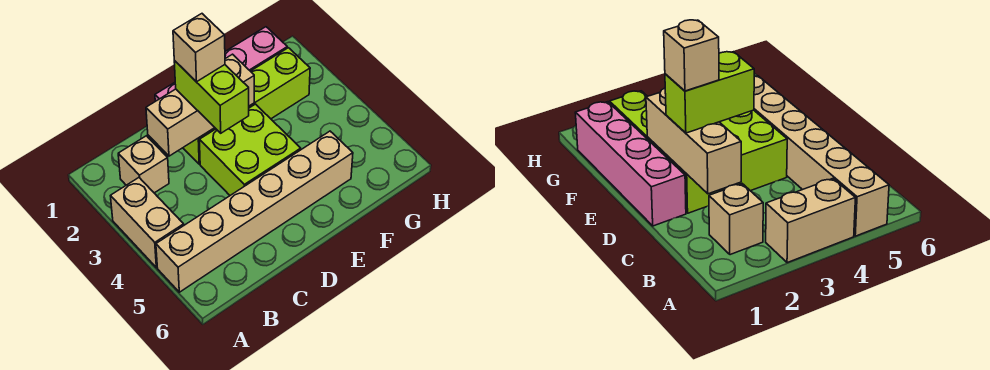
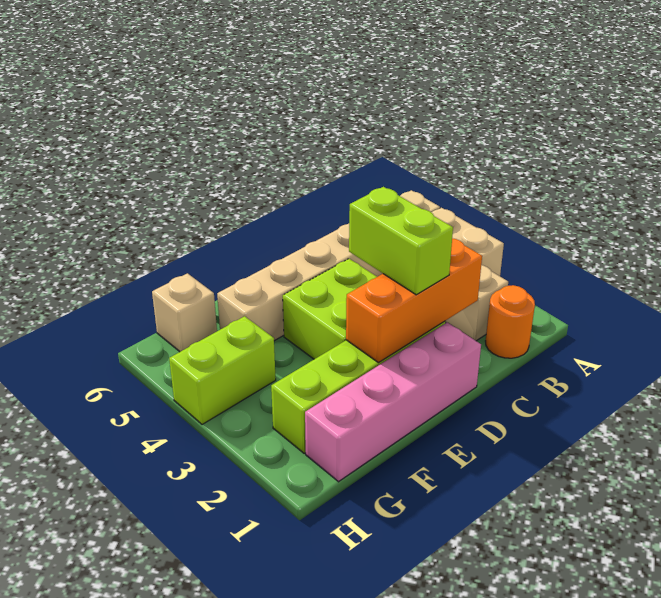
none -> orange round brick B1 level 1
tan brick C2:E2 level 2 -> orange brick C2:E2 level 2
tan brick D2 level 4 -> tan brick G6 level 1
none -> lime brick G4:H4 level 1

